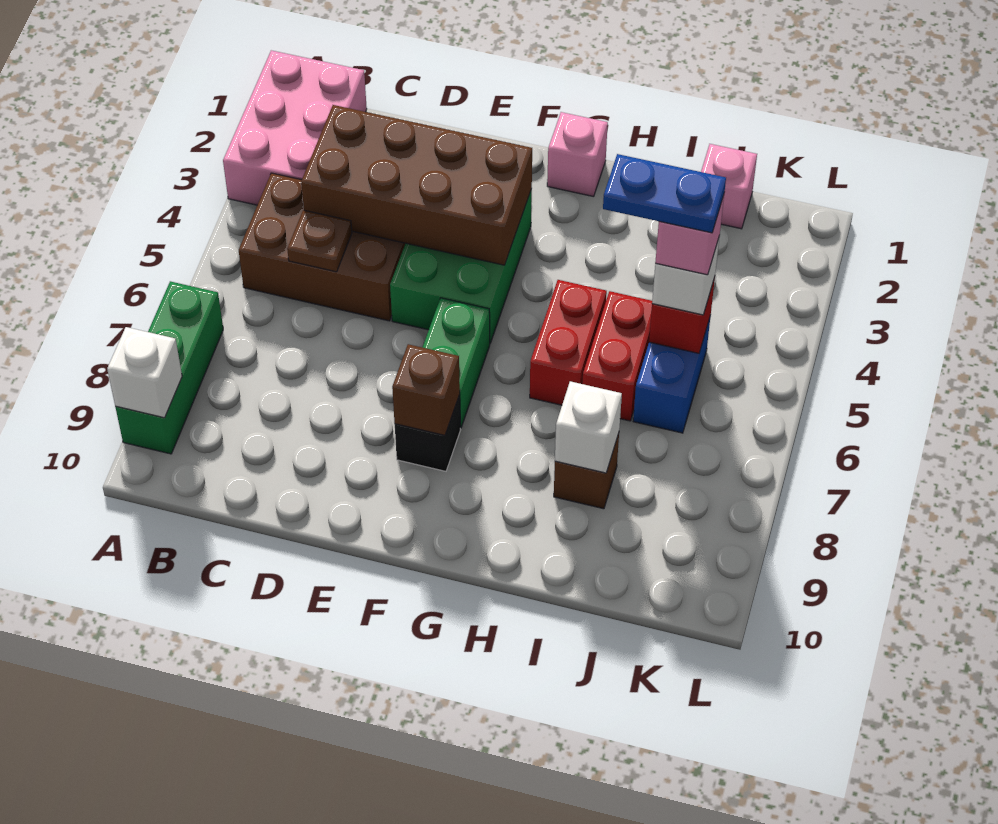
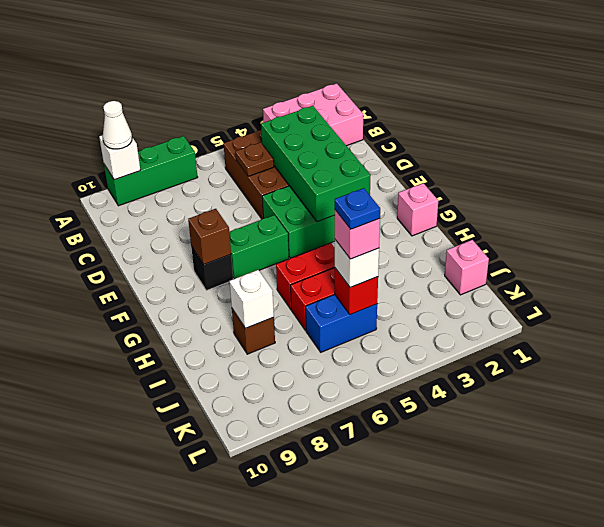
none -> white cone A9 level 3
brown brick C3:F4 level 2 -> green brick C3:F4 level 2
blue plate I5:J5 level 5 -> blue plate J5 level 5

